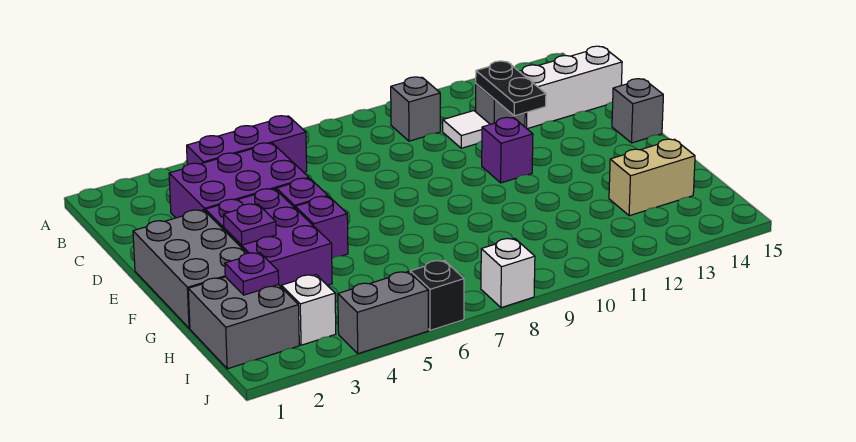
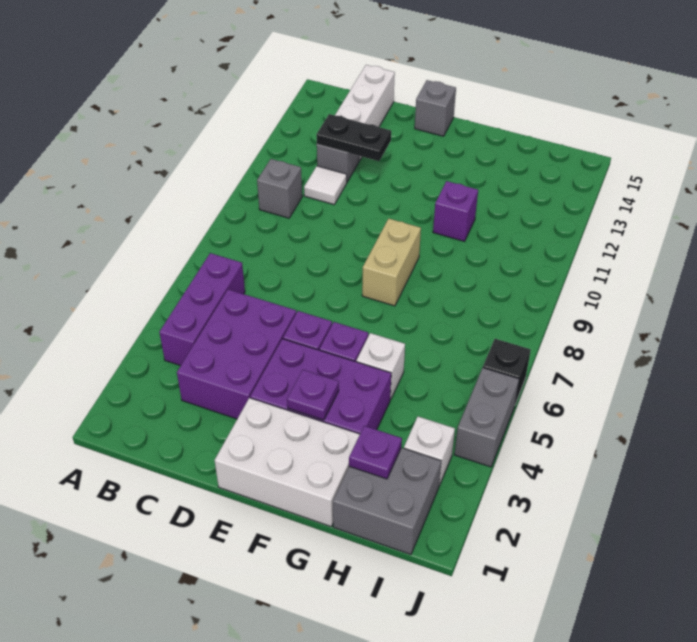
grey brick E1:G2 level 1 -> white brick E1:G2 level 1
purple brick E11 level 1 -> purple brick G11 level 1
tan brick H13:H14 level 1 -> tan brick F8:F9 level 1
white brick J8 level 1 -> white brick G5 level 1

